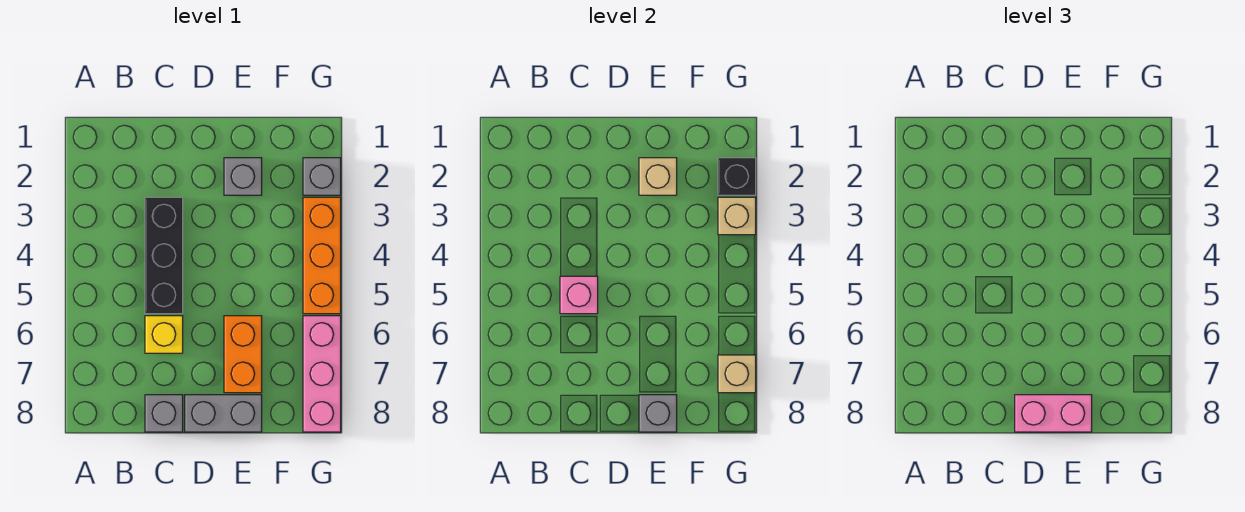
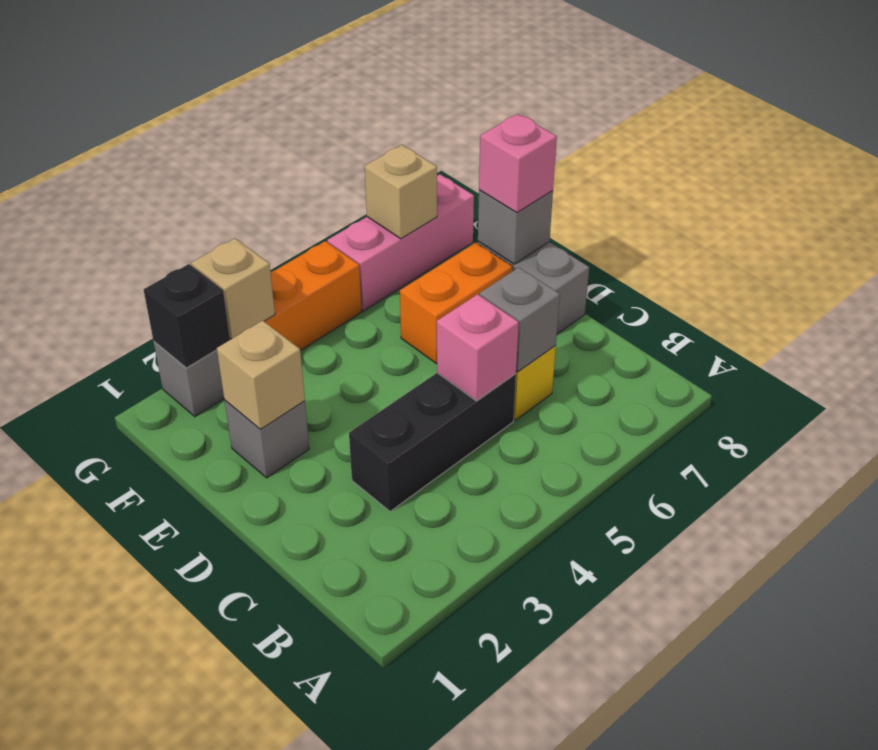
grey brick C8 level 1 -> grey brick C6 level 2
pink brick D8:E8 level 3 -> pink brick E8 level 3

